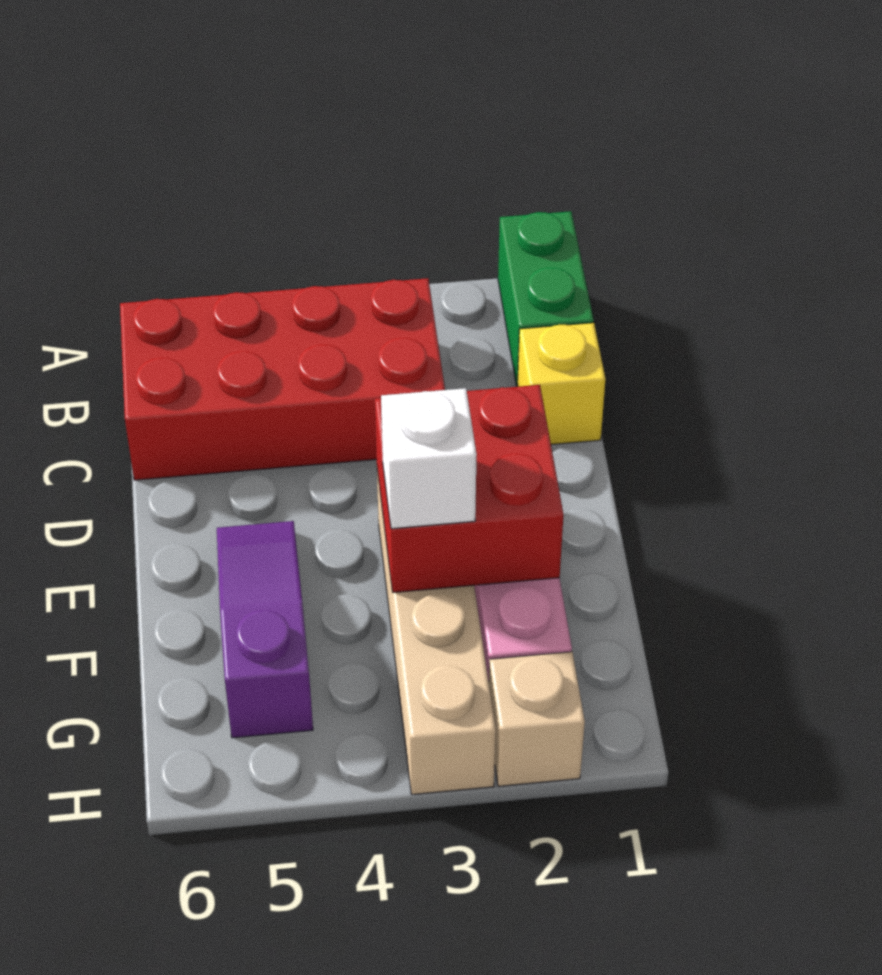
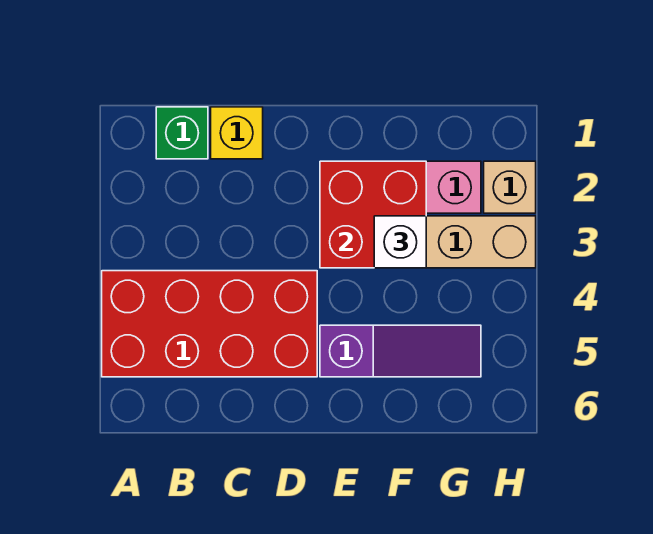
green brick A1:B1 level 1 -> green brick B1 level 1
red brick B3:C6 level 1 -> red brick A4:D5 level 1
purple slope E5:G5 level 1 top G -> purple slope E5:G5 level 1 top E

